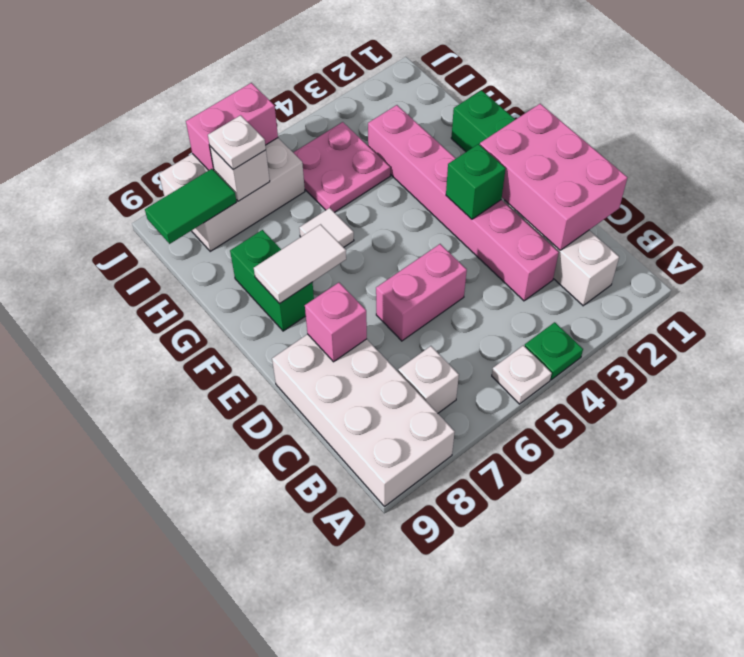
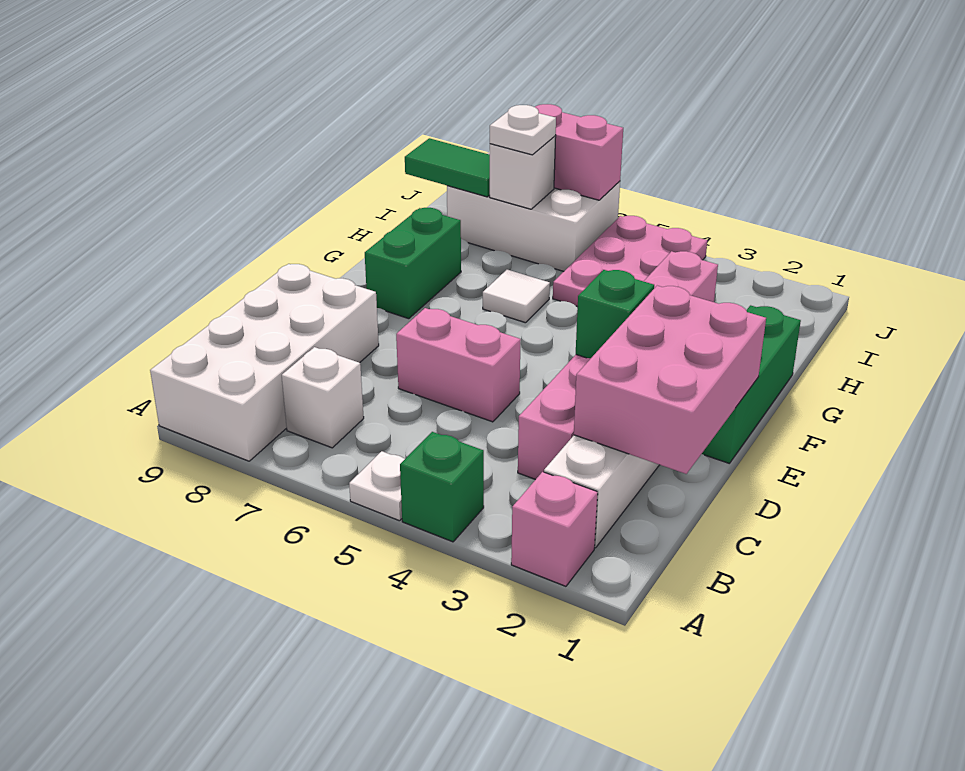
green plate A4 level 1 -> green brick A4 level 1
pink brick D8 level 2 -> pink brick A2 level 1
white tile F7:F8 level 2 -> none
pink plate H4:I5 level 1 -> pink plate H4:J5 level 1

